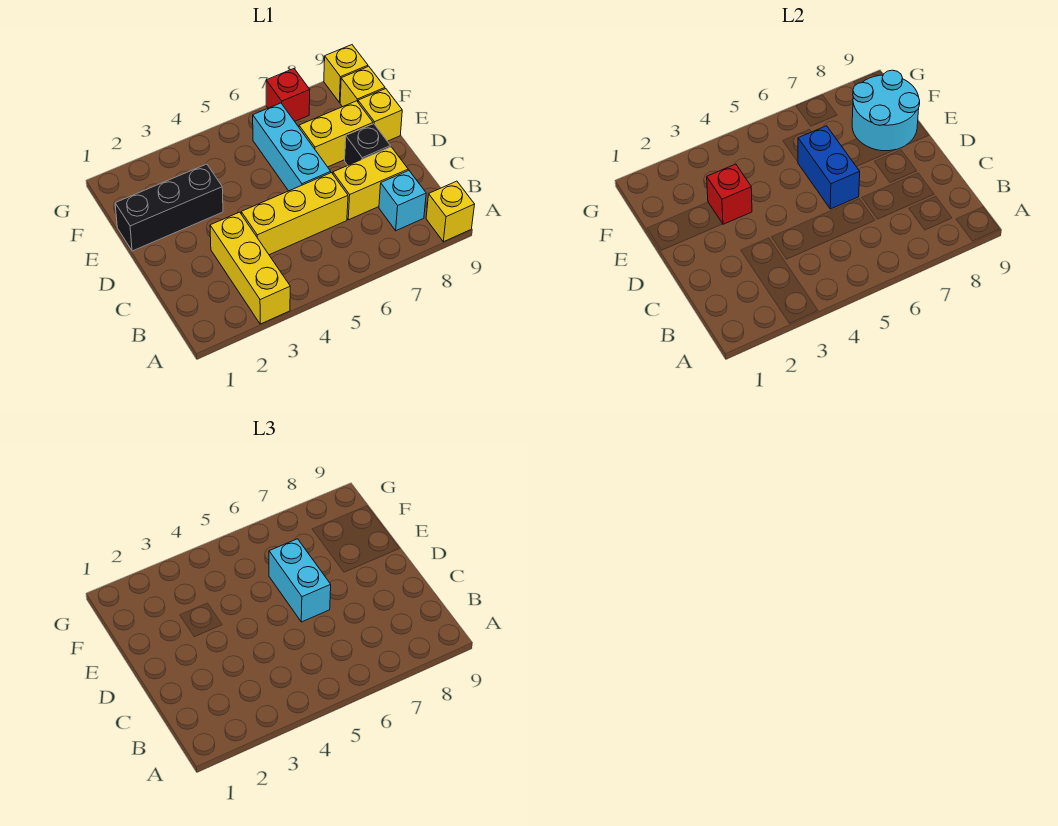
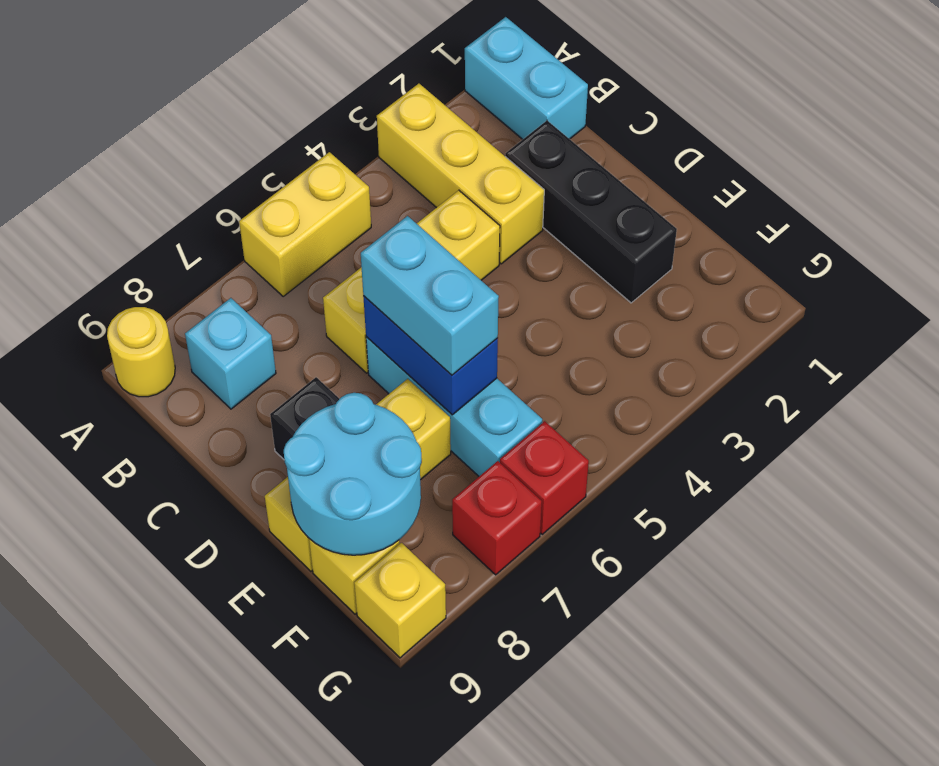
none -> cyan brick A1:B1 level 1
yellow brick A9 level 1 -> yellow round brick A9 level 1
yellow brick C7:C8 level 1 -> yellow brick A5:A6 level 1
black brick E1:E3 level 1 -> black brick C2:E2 level 1
red brick E3 level 2 -> red brick G6 level 1

